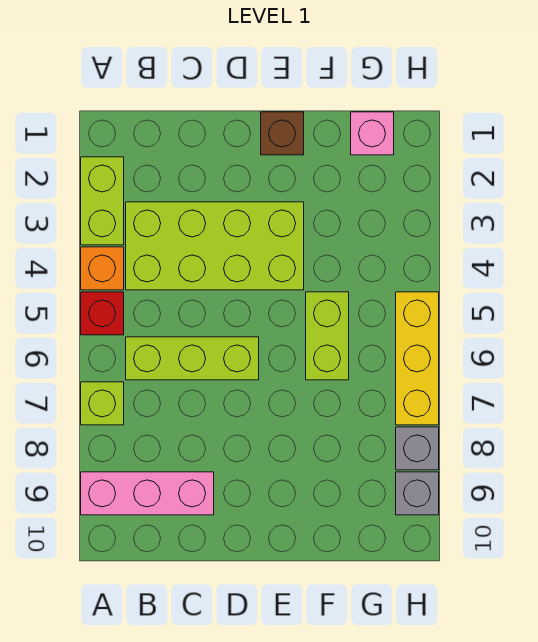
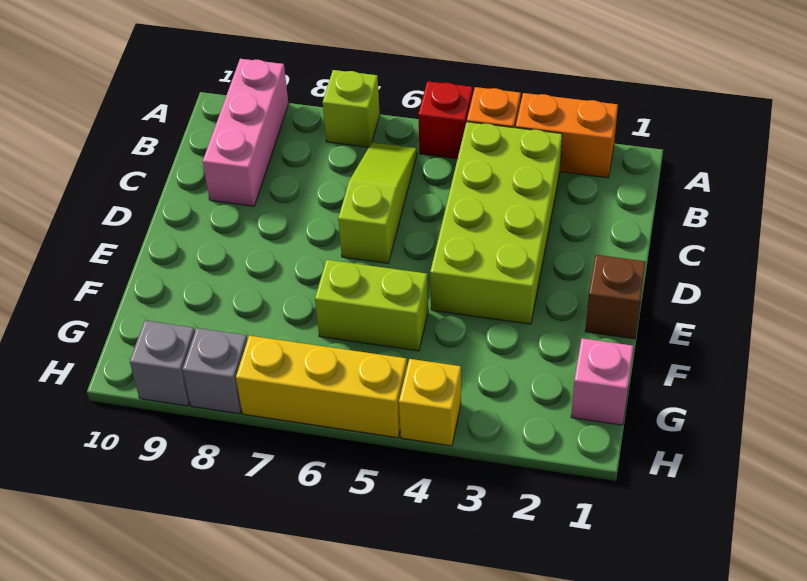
lime brick A2:A3 level 1 -> orange brick A2:A3 level 1
lime brick B6:D6 level 1 -> lime slope B6:D6 level 1 top D
none -> yellow brick H4 level 1

